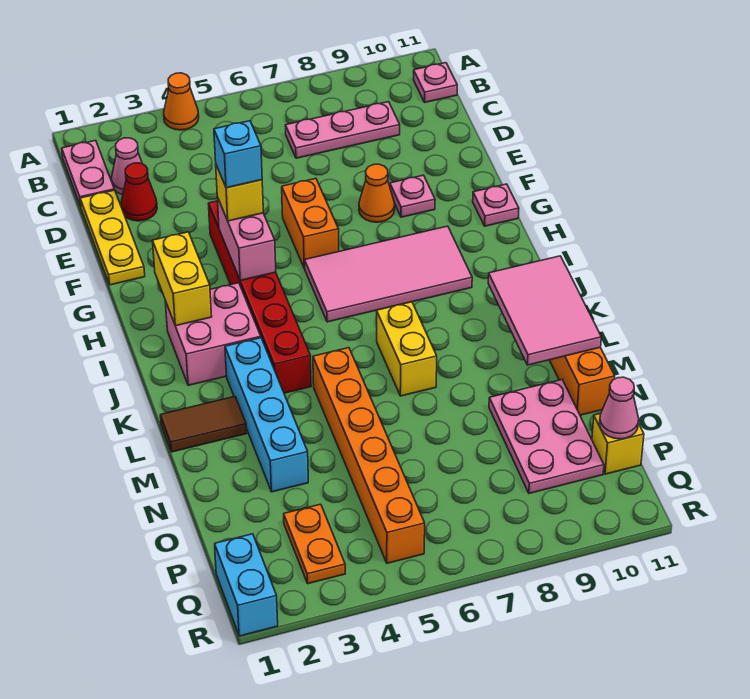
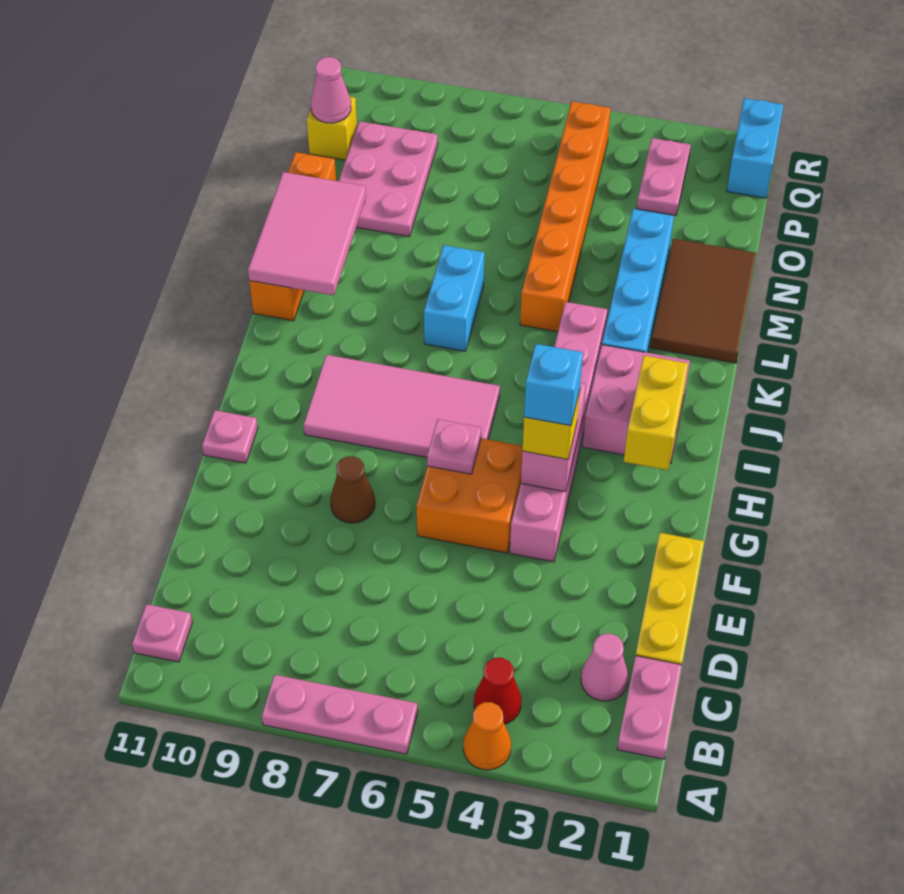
pink plate C7:C9 level 1 -> pink plate A6:A8 level 1
red cone D2 level 1 -> red cone B4 level 1
red brick F4:K4 level 1 -> pink brick F4:K4 level 1
orange brick F6:G6 level 1 -> orange brick F5:G6 level 1
orange cone F8 level 1 -> brown cone F8 level 1
pink plate F9 level 1 -> pink plate G6 level 2
yellow brick K7:L7 level 1 -> cyan brick K7:L7 level 1
brown tile L1:L2 level 1 -> brown tile L1:N2 level 1
orange plate P3:Q3 level 1 -> pink plate P3:Q3 level 1

